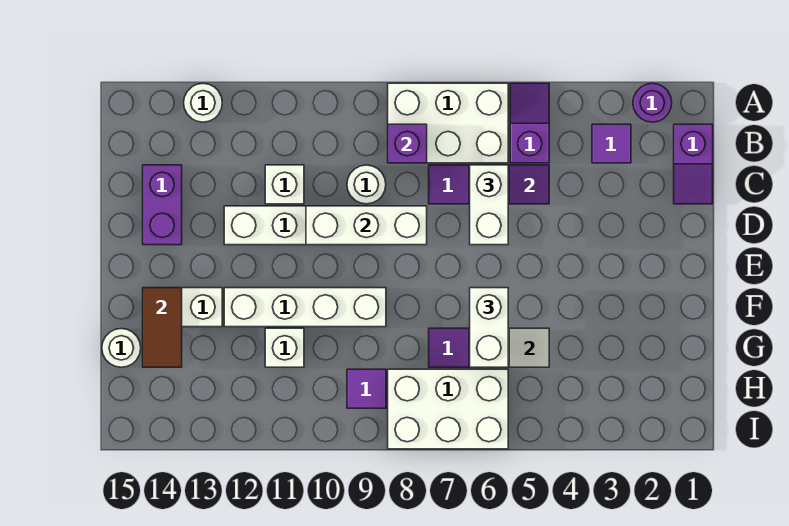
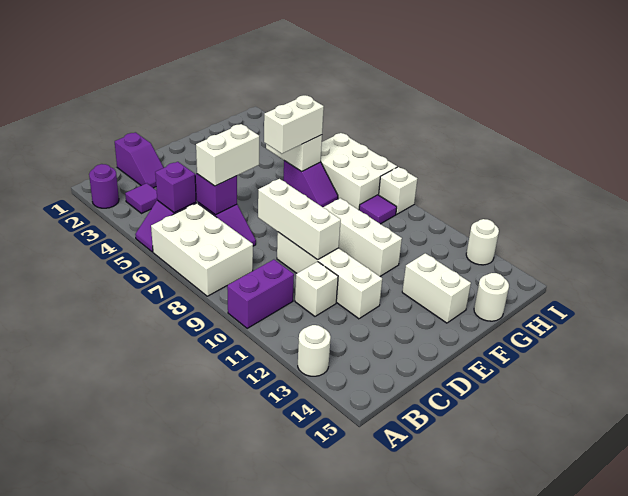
purple slope B1:C1 level 1 top B -> purple slope C1:C2 level 1 top 1
purple brick B8 level 2 -> purple brick B5 level 2
white round brick C9 level 1 -> white round brick I13 level 1
purple brick C14:D14 level 1 -> purple brick A10:B10 level 1
white brick F9:F12 level 1 -> white brick F9:F11 level 1
brown tile F14:G14 level 2 -> none
white brick G11 level 1 -> white brick I9 level 1

